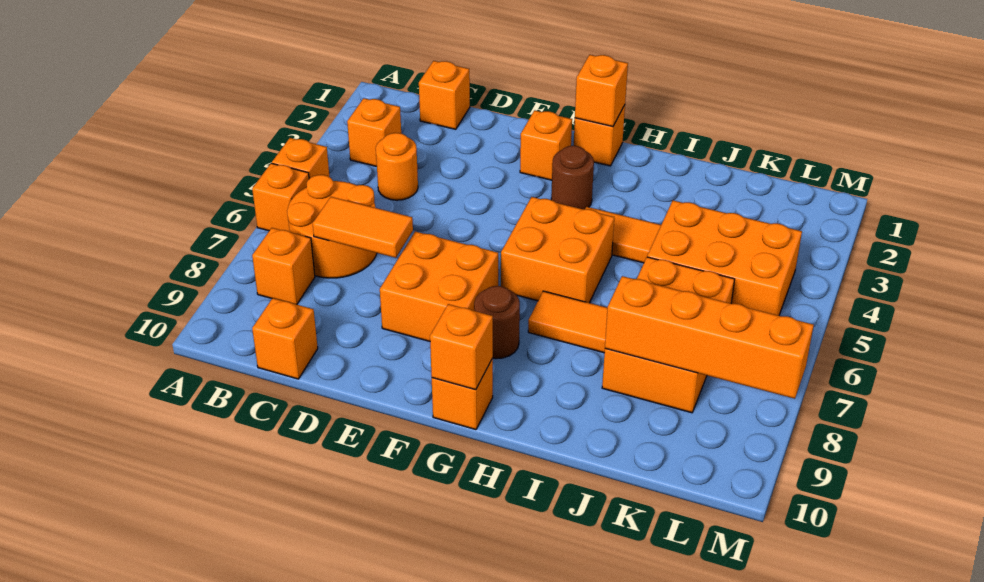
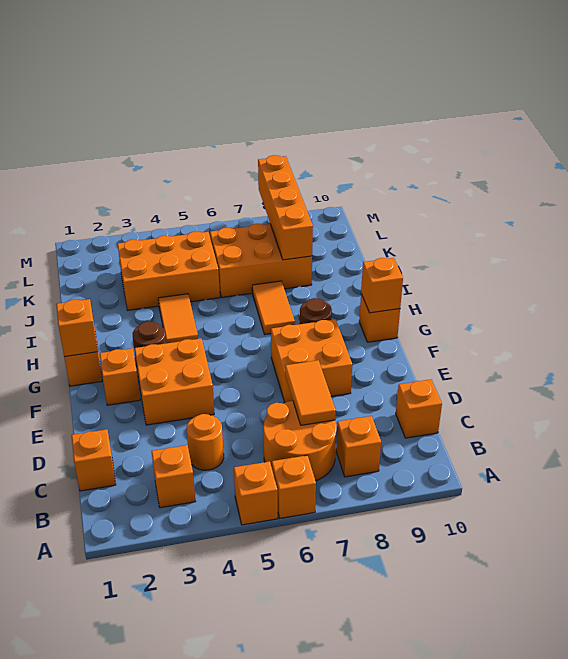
orange brick G5:H6 level 1 -> orange brick E3:F4 level 1
orange brick J4:L5 level 1 -> orange brick J3:K5 level 1

